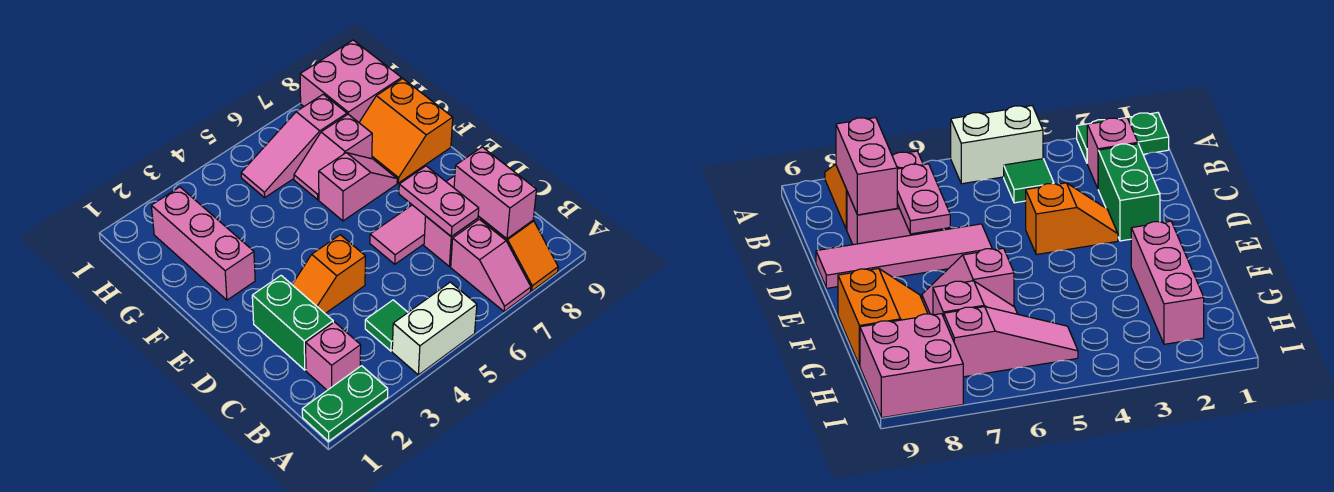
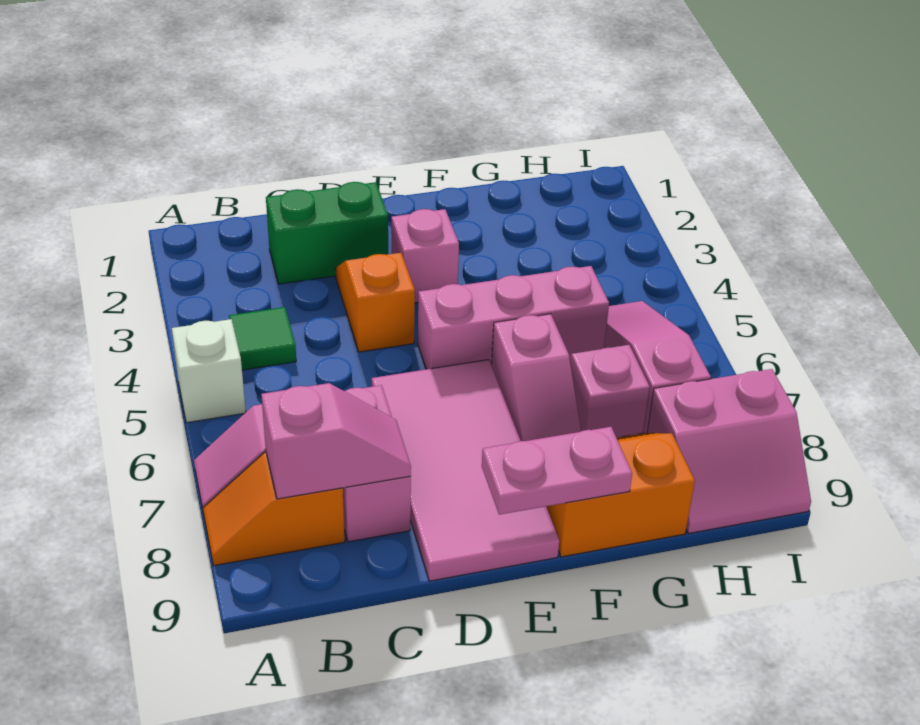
green plate A1:A2 level 1 -> none
white brick A4:A5 level 1 -> white brick A5 level 1
pink brick B2 level 1 -> pink brick E3 level 1
pink brick B8:C8 level 2 -> pink slope B8:C8 level 2 top B
pink plate C7:D7 level 2 -> pink plate E9:F9 level 2
pink tile D6:D9 level 1 -> pink tile D6:E9 level 1
pink brick F2:H2 level 1 -> pink brick E5:G5 level 1
pink brick H8:I9 level 1 -> pink slope H8:I9 level 1 top 8

